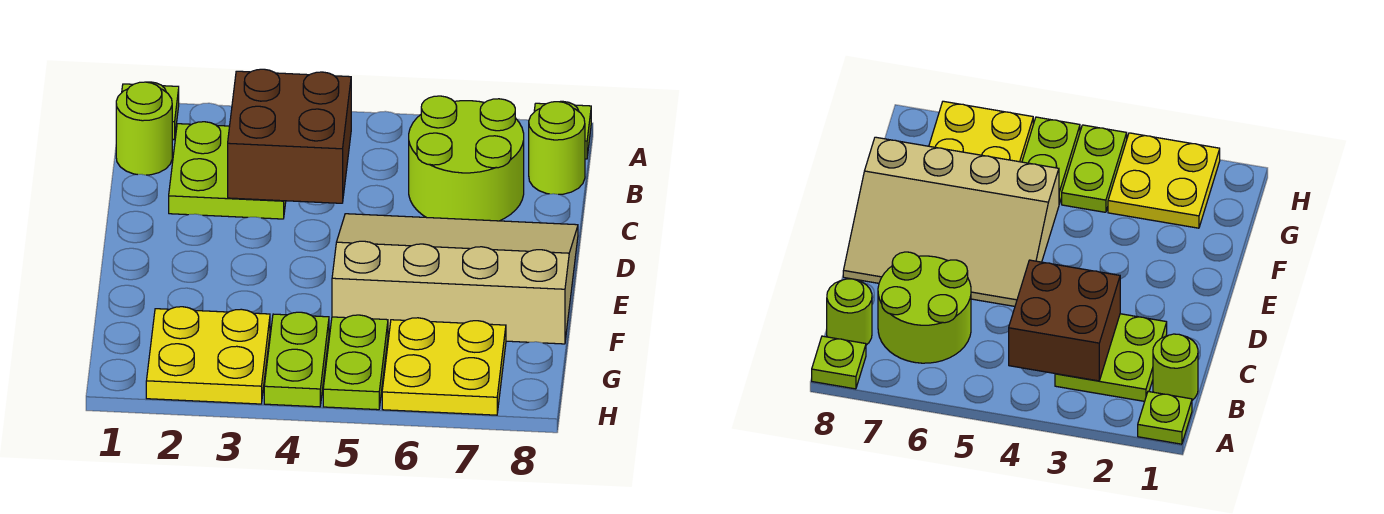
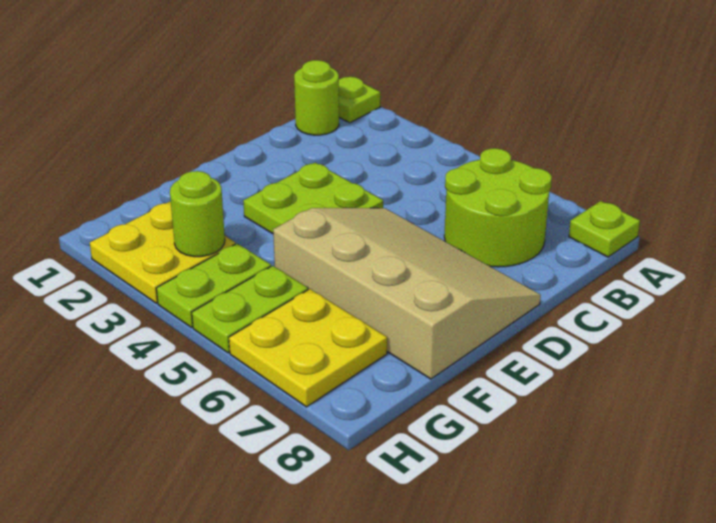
lime plate B2:C3 level 1 -> lime plate D3:E4 level 1
brown brick B3:C4 level 2 -> none
lime round brick B8 level 1 -> lime round brick G3 level 2

